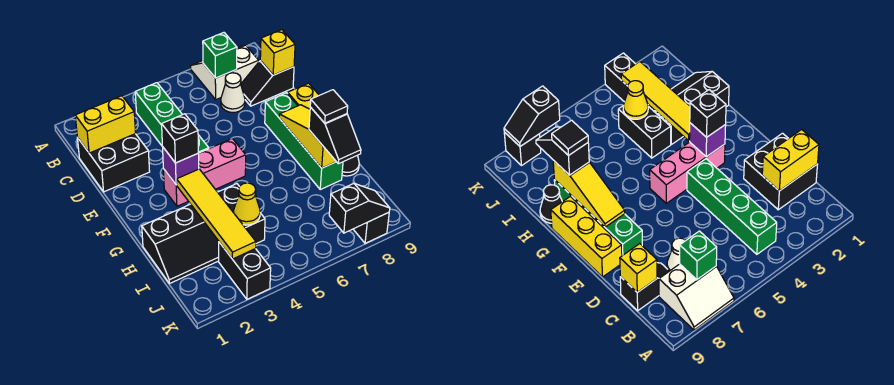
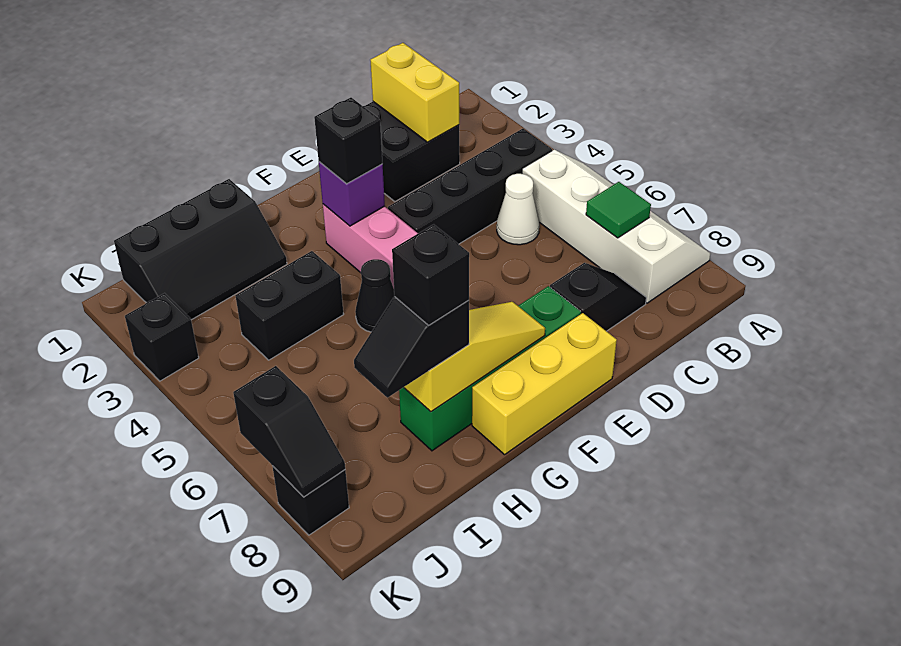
white slope A7:B8 level 1 top B -> white slope A5:B8 level 1 top B
green brick B4:E4 level 1 -> black brick B4:E4 level 1
green brick B7 level 2 -> green tile B7 level 2
white cone C7 level 1 -> white cone C5 level 1
black slope C8:C9 level 1 top 9 -> black slope C8:D8 level 1 top D
yellow brick C9 level 2 -> none
yellow tile G3:J3 level 2 -> none
black slope H1:I3 level 1 top H -> black slope H1:J2 level 1 top 1
black tile H8 level 4 -> black brick H8 level 4
black cone H9 level 1 -> black cone G5 level 1
yellow cone I4 level 2 -> none
black brick J3:K3 level 1 -> black brick K3 level 1

